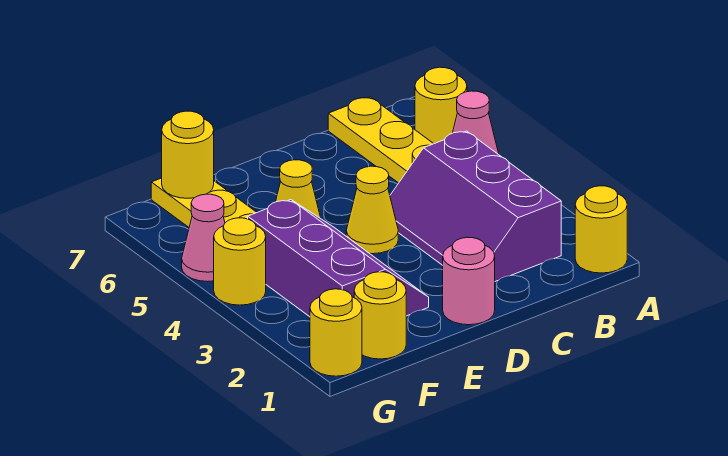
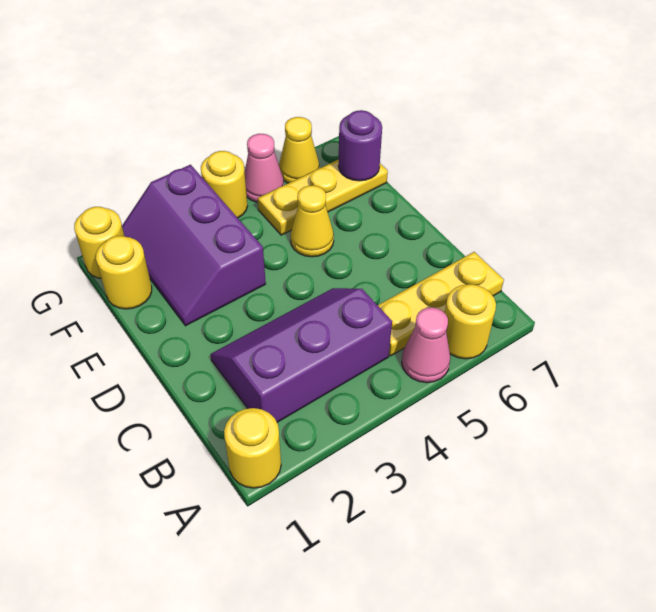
pink round brick D1 level 1 -> none
yellow cone D4 level 1 -> yellow cone G6 level 1
purple slope E2:F4 level 1 top F -> purple slope E2:G3 level 1 top 3
yellow round brick F7 level 2 -> purple round brick F7 level 2

